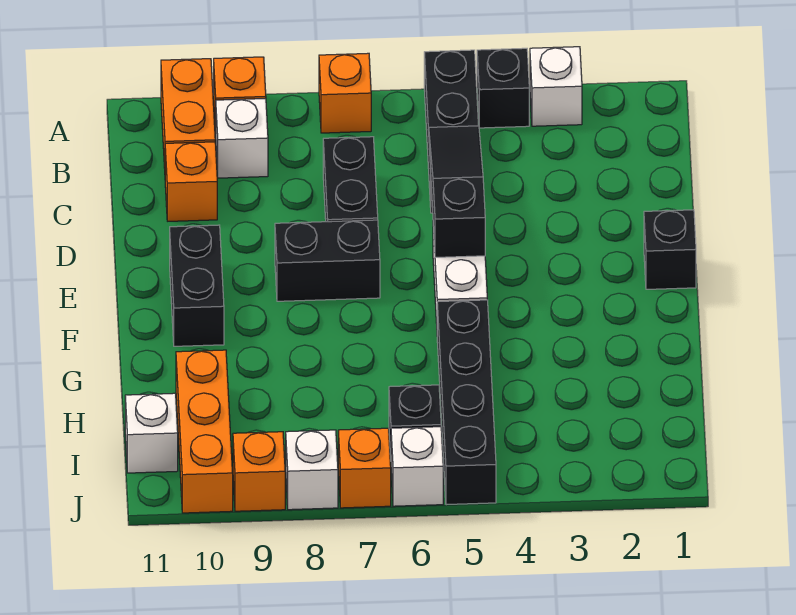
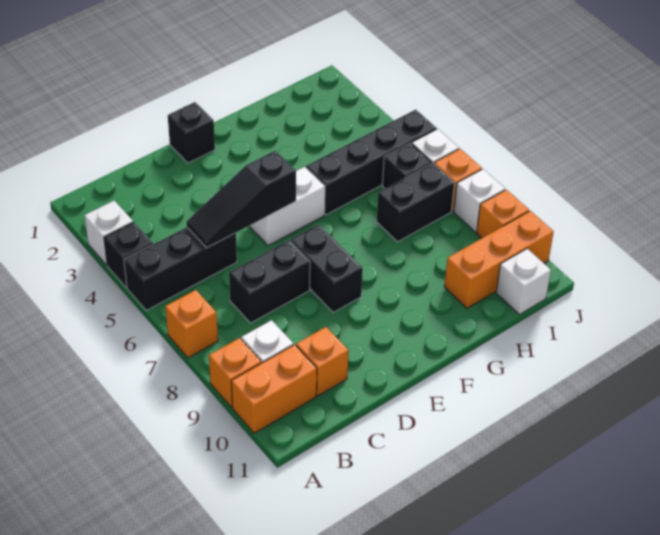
black brick E10:F10 level 1 -> black brick H7:I7 level 1

